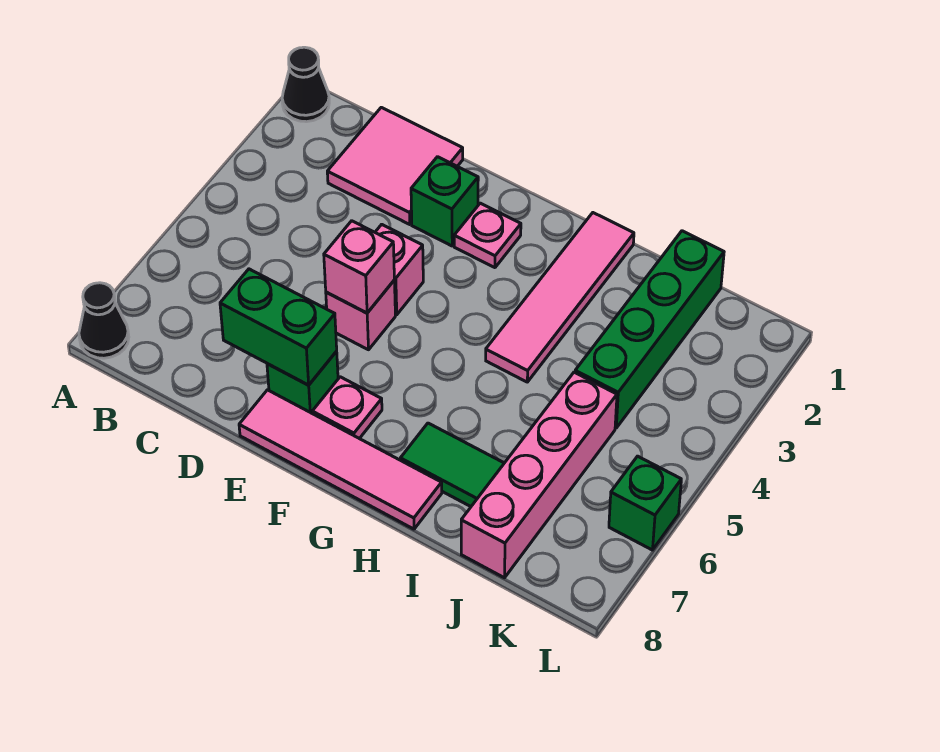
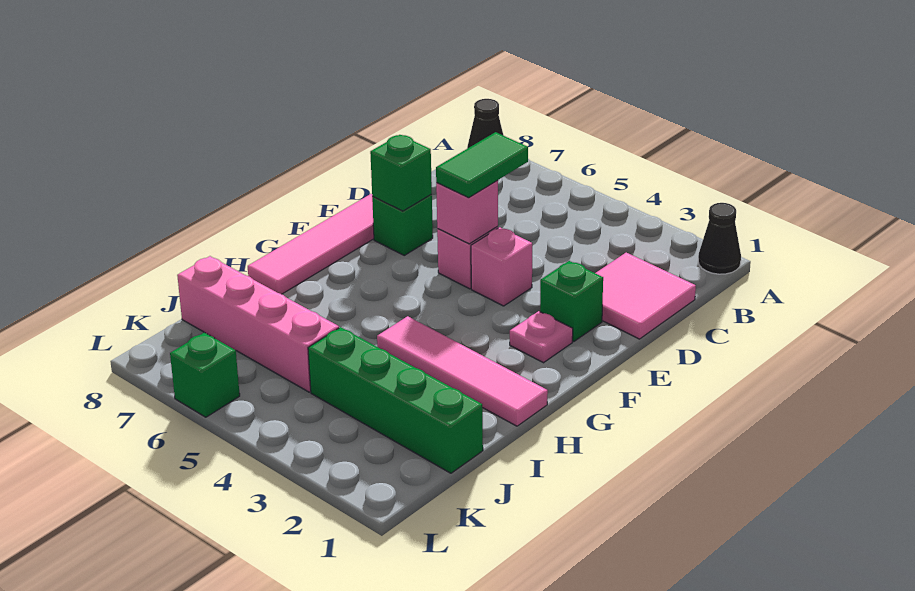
green brick D7:E7 level 2 -> green brick E7 level 2
pink plate F7 level 1 -> none
green tile H7:I7 level 1 -> green tile D5:E5 level 3

